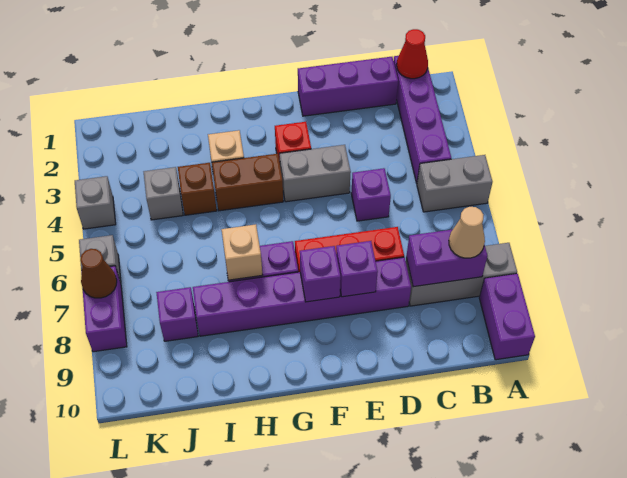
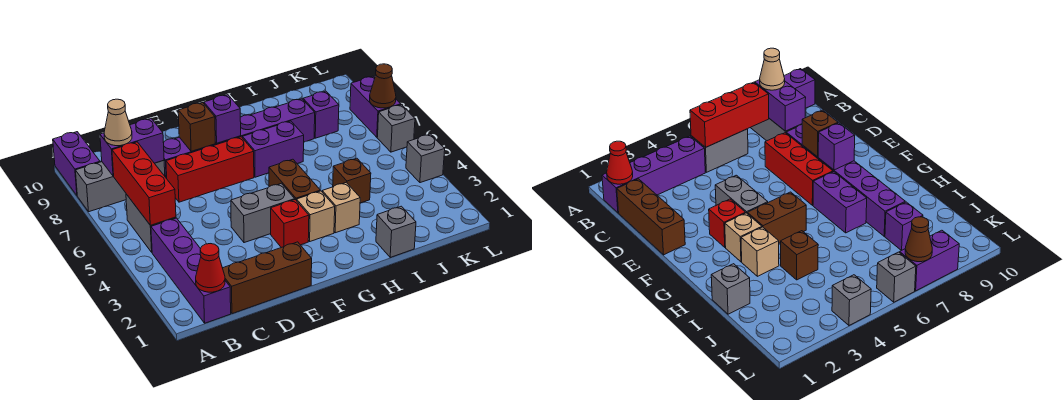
grey brick A5:B5 level 1 -> grey brick B5:B6 level 1
none -> red brick B5:B7 level 2
purple brick C1:E1 level 1 -> brown brick C1:E1 level 1
purple brick D5 level 1 -> none
purple brick E8 level 2 -> brown brick E8 level 2
brown brick G4:H4 level 1 -> brown brick G4:G5 level 1
tan brick H7 level 2 -> tan brick G3 level 1
grey brick J4 level 1 -> grey brick I1 level 1

